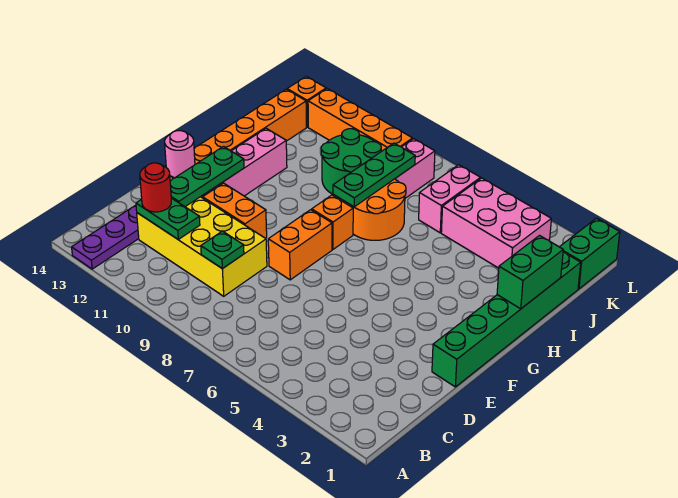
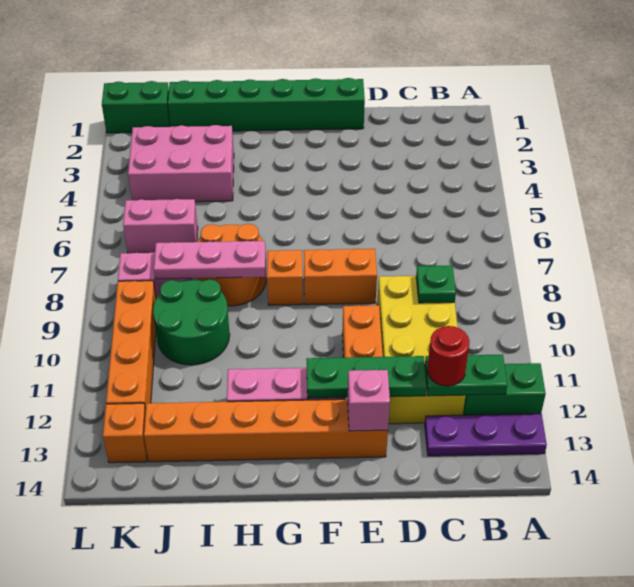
green plate C11:C12 level 2 -> green plate B12:C12 level 2
pink round brick E13 level 2 -> pink brick E13 level 2
green brick H1:I1 level 2 -> green brick A12:B12 level 1
green plate H8:J8 level 2 -> pink plate H8:J8 level 2
pink brick J3:K5 level 1 -> pink brick I3:K4 level 1

